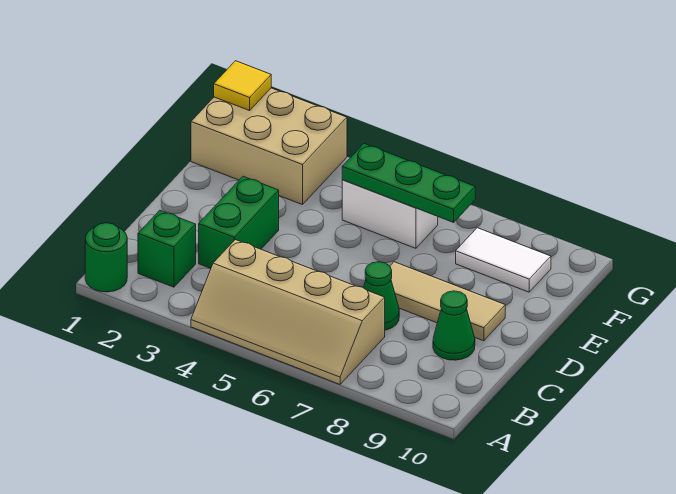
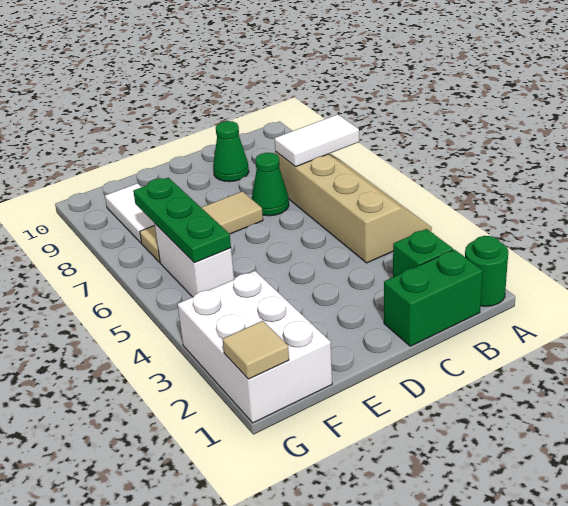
none -> white tile A7:B7 level 2
green brick C3:D3 level 1 -> green brick B1:C1 level 1
tan tile D7:D9 level 1 -> tan tile D7:F7 level 1
tan brick F1:G3 level 1 -> white brick F1:G3 level 1
yellow tile G1 level 2 -> tan tile G1 level 2

